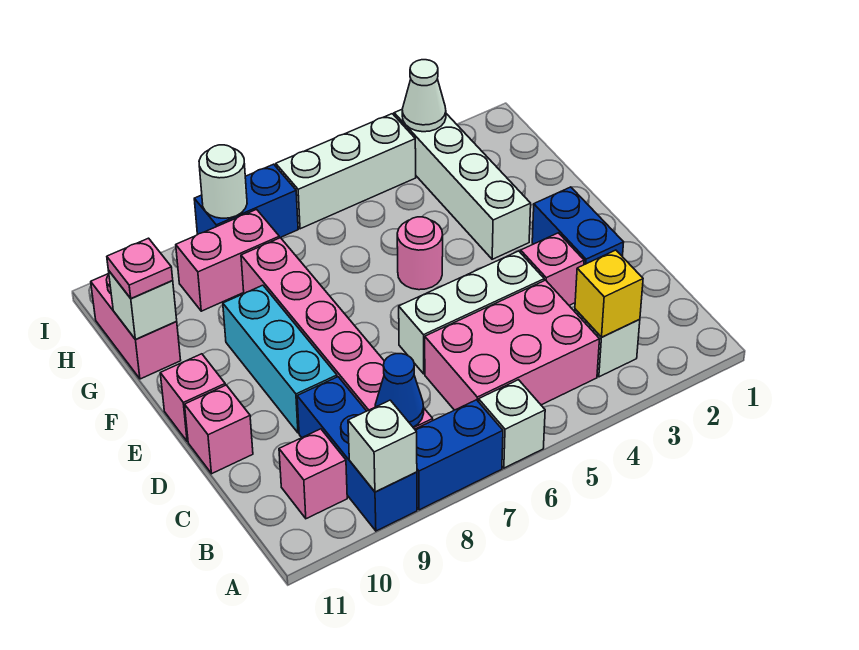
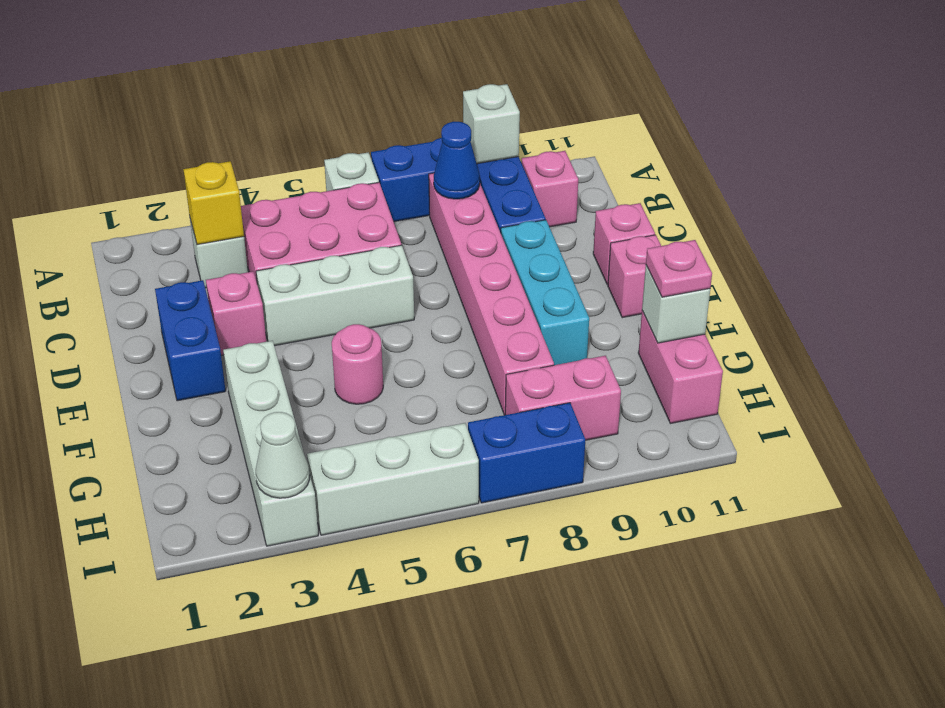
white round brick I8 level 2 -> none

